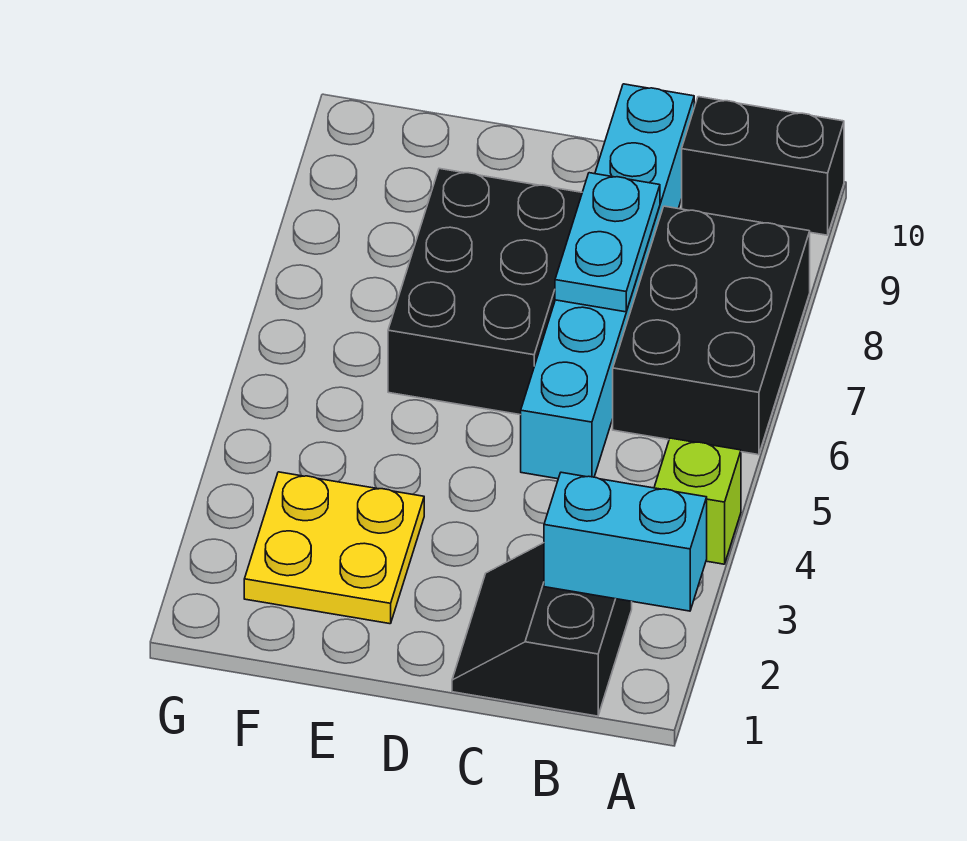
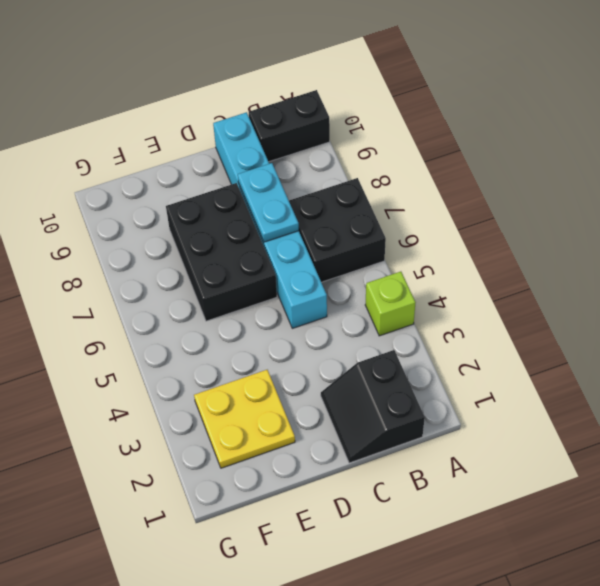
cyan brick A2:B2 level 2 -> none
black brick A6:B8 level 1 -> black brick A6:B7 level 1

